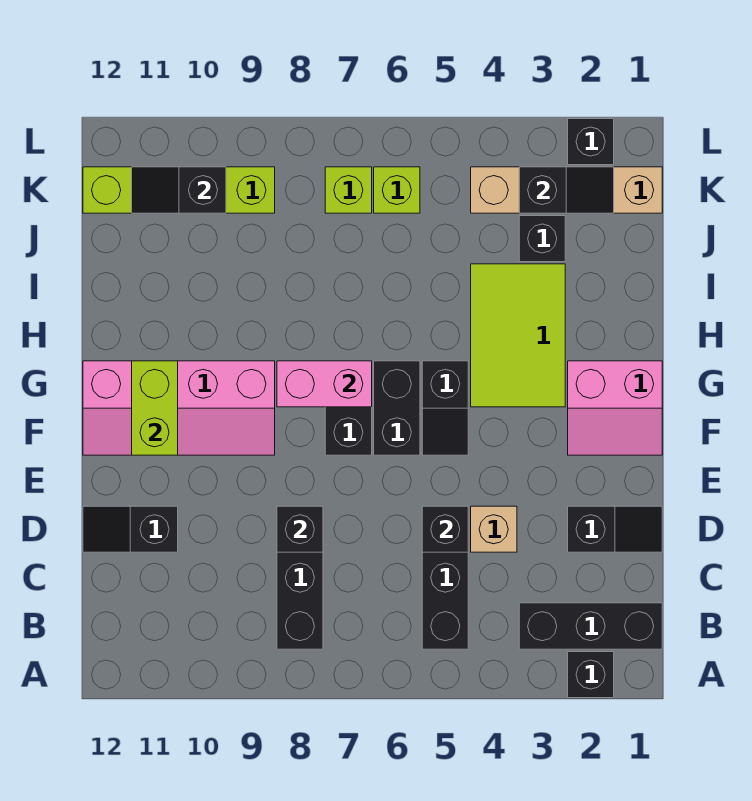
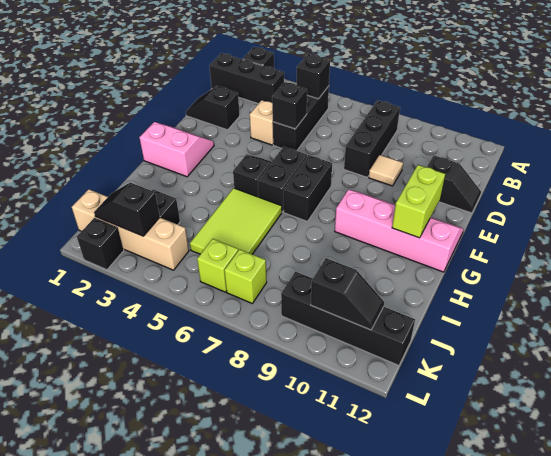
black brick D8 level 2 -> black brick B5 level 2
none -> tan tile D9 level 1
lime tile G3:I4 level 1 -> lime tile H5:J6 level 1
pink brick G7:G8 level 2 -> none
lime brick K9:K12 level 1 -> black brick K9:K12 level 1

